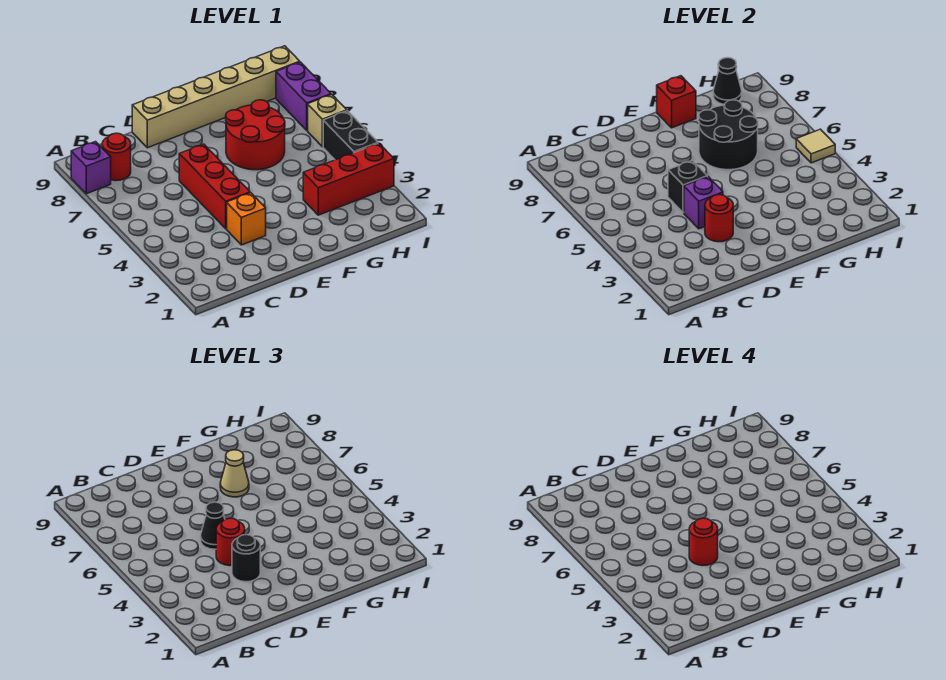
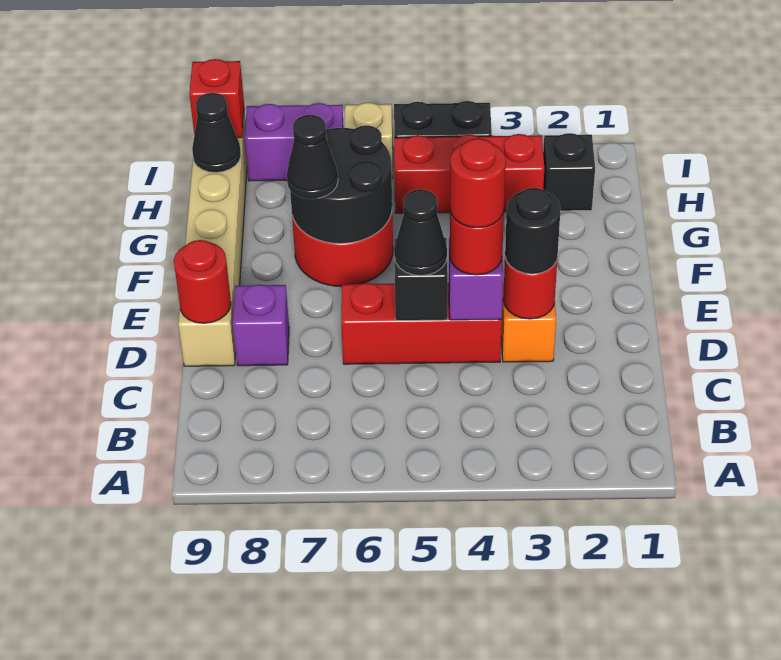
purple brick A8 level 1 -> purple brick D8 level 1
red round brick B8 level 1 -> red round brick D9 level 2
tan cone F7 level 3 -> black cone F7 level 3
red brick F9 level 2 -> red brick I9 level 2
red brick G3:I3 level 1 -> red brick H3:H5 level 1
none -> black brick H2 level 1
tan tile I5 level 2 -> none

